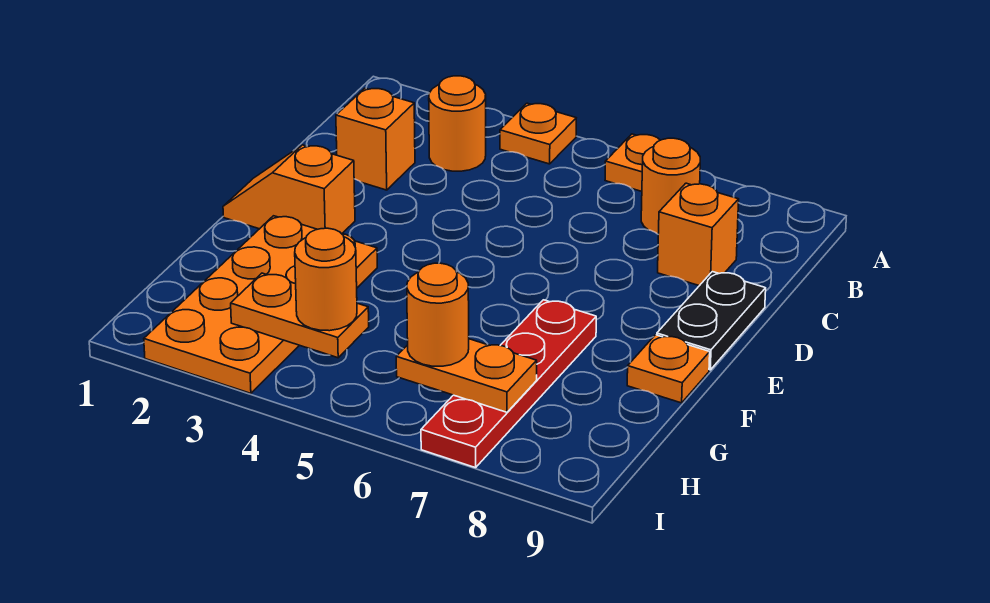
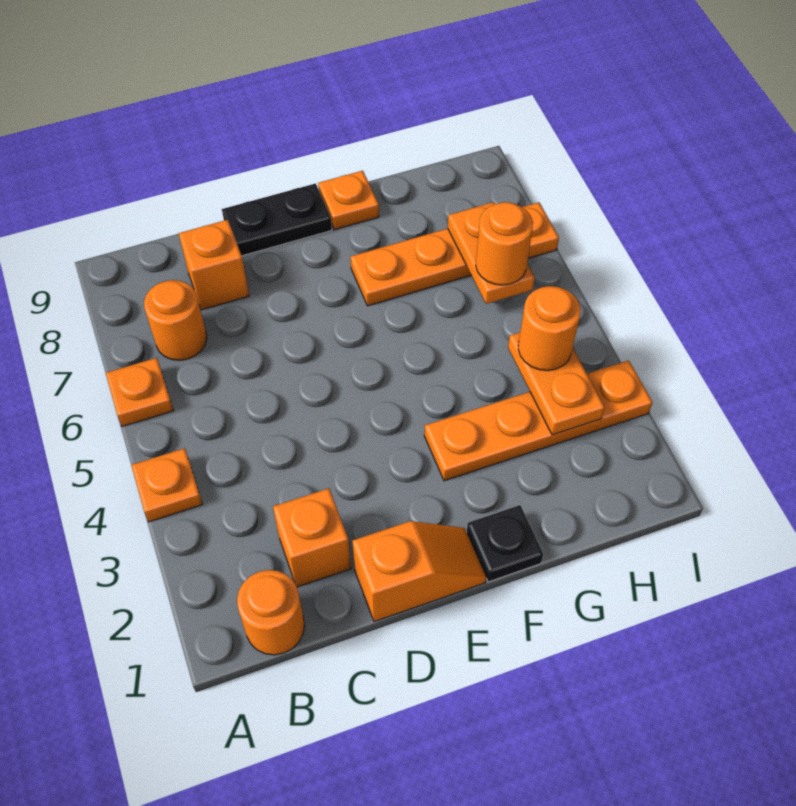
orange round brick B3 level 1 -> orange round brick B1 level 1
orange slope E1:E2 level 1 top 2 -> orange slope D1:E1 level 1 top D
none -> black plate F1 level 1
orange plate F2:I3 level 1 -> orange plate F3:I3 level 1
red plate F7:I7 level 1 -> orange plate F7:I7 level 1

